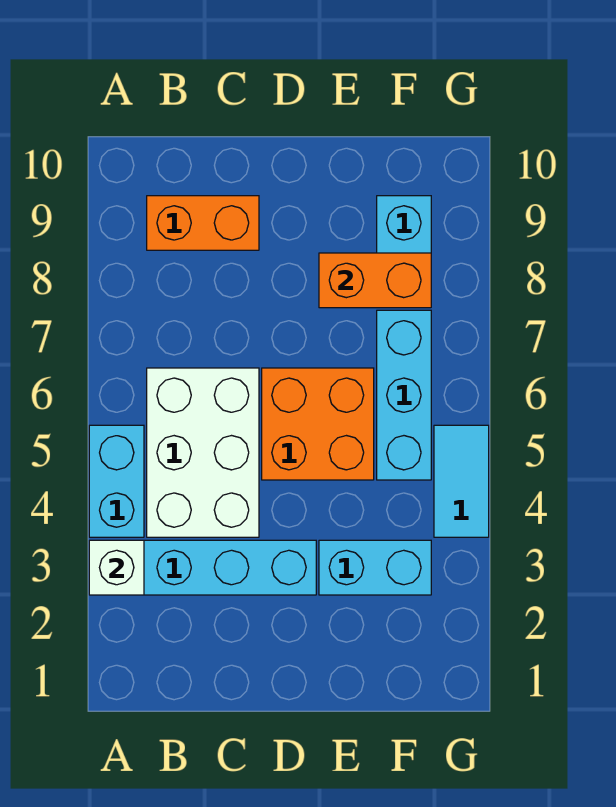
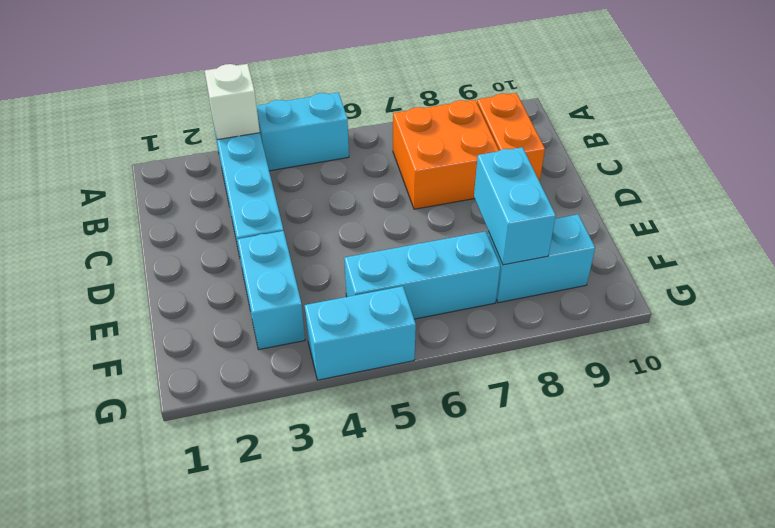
white brick B4:C6 level 1 -> none
orange brick D5:E6 level 1 -> orange brick B7:C8 level 1
orange brick E8:F8 level 2 -> cyan brick E8:F8 level 2
cyan tile G4:G5 level 1 -> cyan brick G4:G5 level 1

